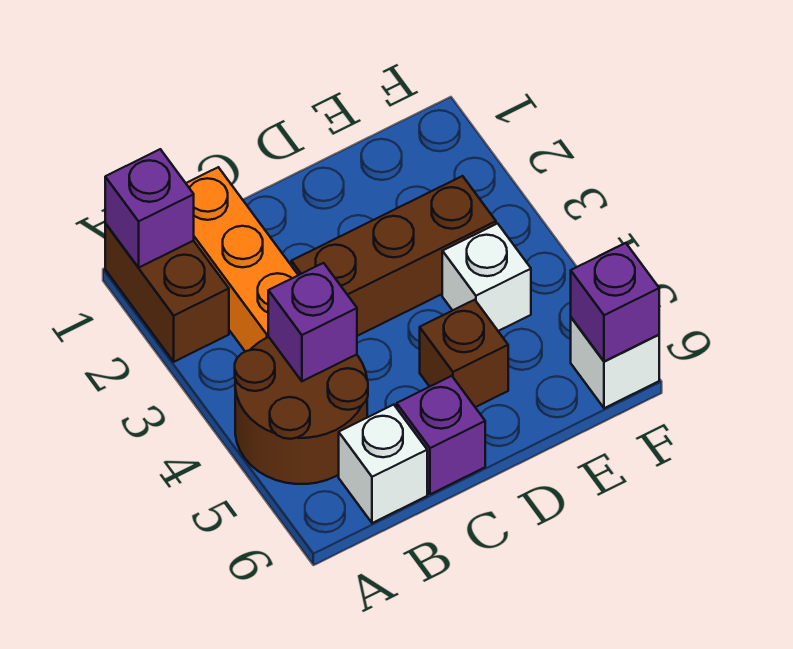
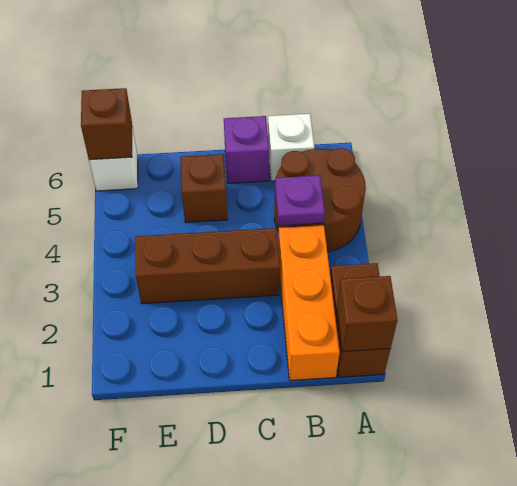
purple brick A1 level 2 -> brown brick A1 level 2
purple brick B4 level 2 -> purple plate B4 level 2
white brick E4 level 1 -> none
purple brick F6 level 2 -> brown brick F6 level 2

